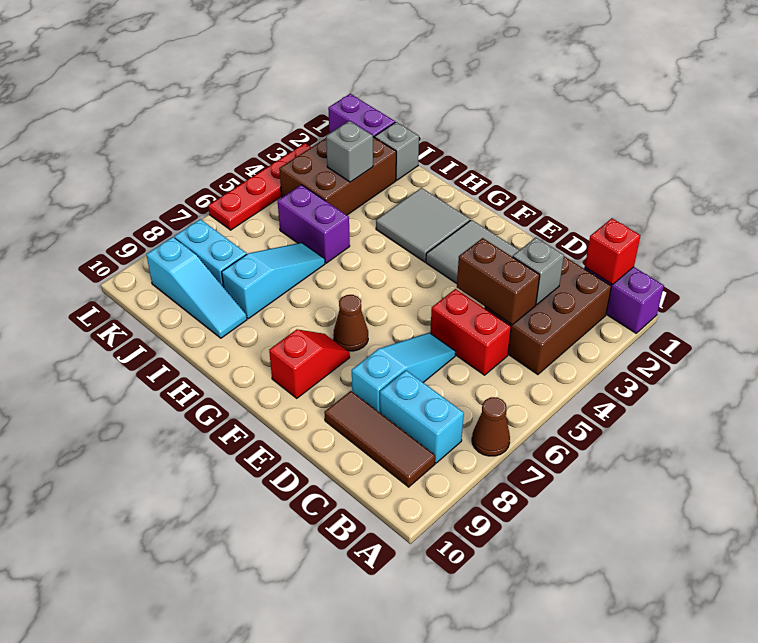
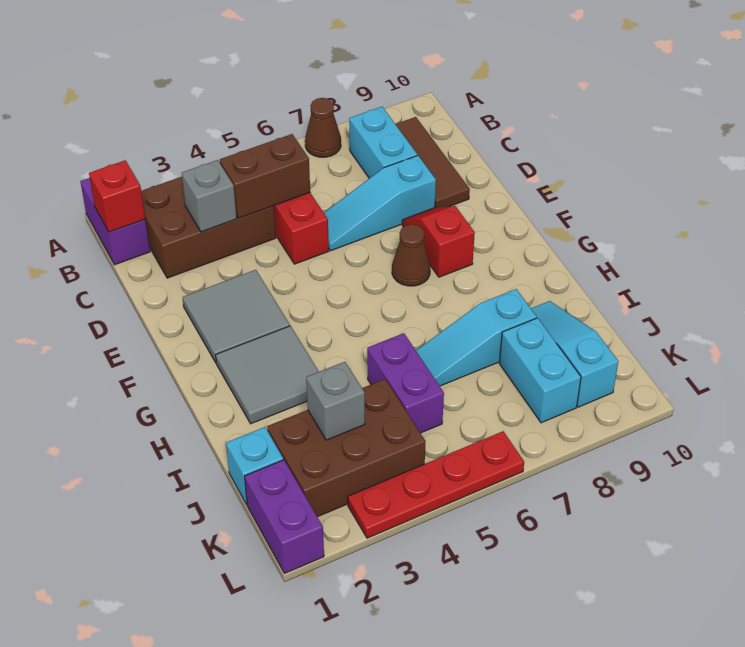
brown brick C4:D4 level 2 -> brown brick C4:C5 level 2
red slope F8:F9 level 1 top 9 -> red slope E8:F8 level 1 top F
grey brick J1 level 1 -> cyan brick J1 level 1

